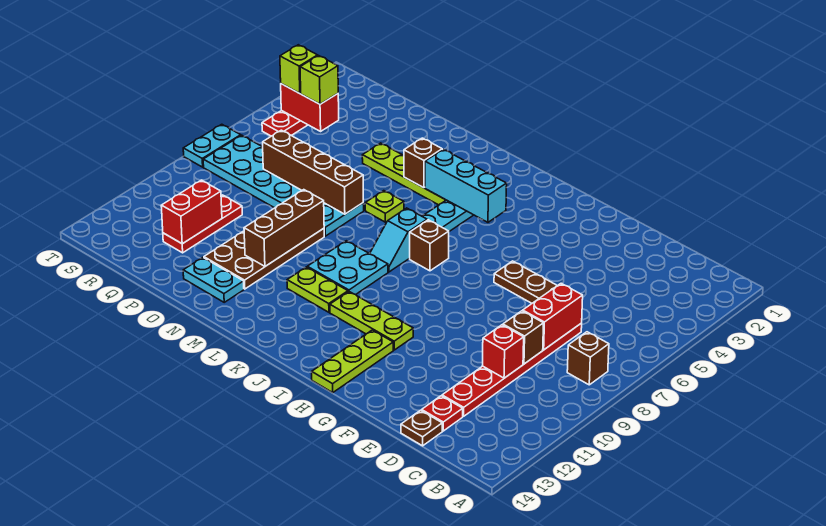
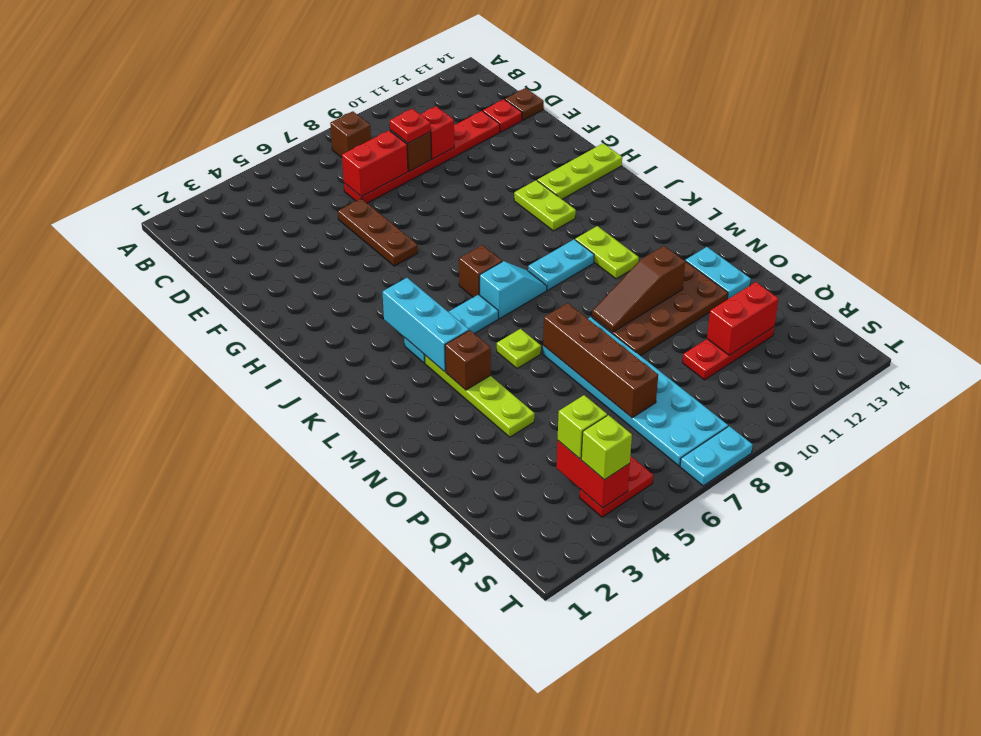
none -> red plate D9 level 3
lime plate H11:J11 level 1 -> lime plate H11:I11 level 1
cyan plate K9:L10 level 1 -> cyan plate K9:K10 level 1
brown brick N9:N11 level 2 -> brown slope N9:N11 level 2 top 11

